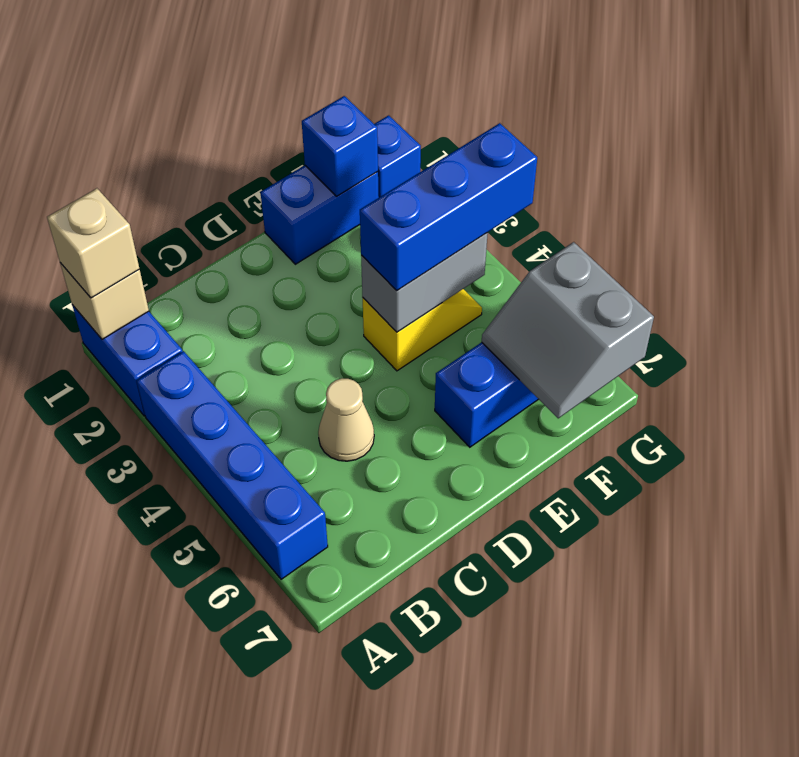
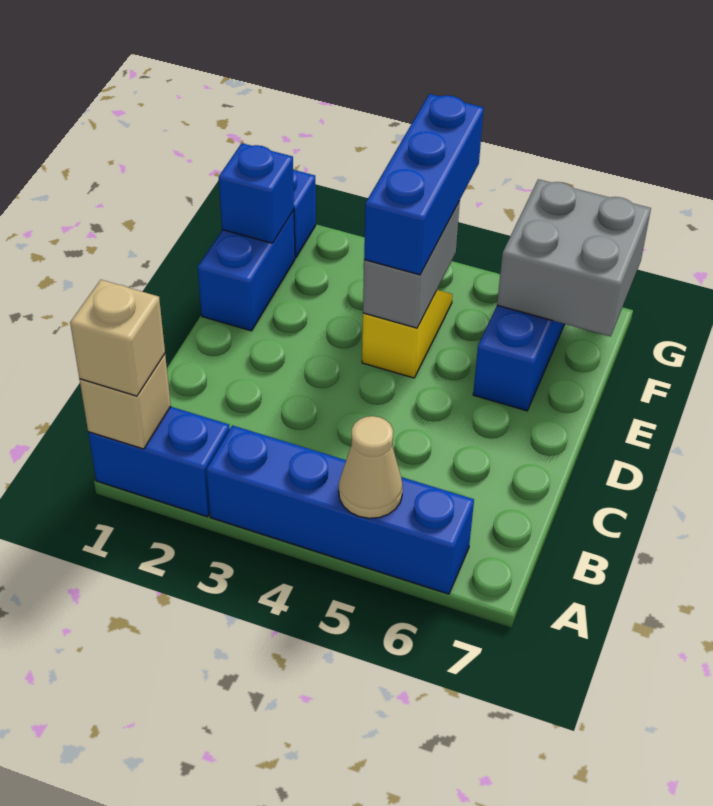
tan cone C5 level 1 -> tan cone A5 level 2
grey slope F6:G7 level 2 top G -> grey brick F6:G7 level 2

